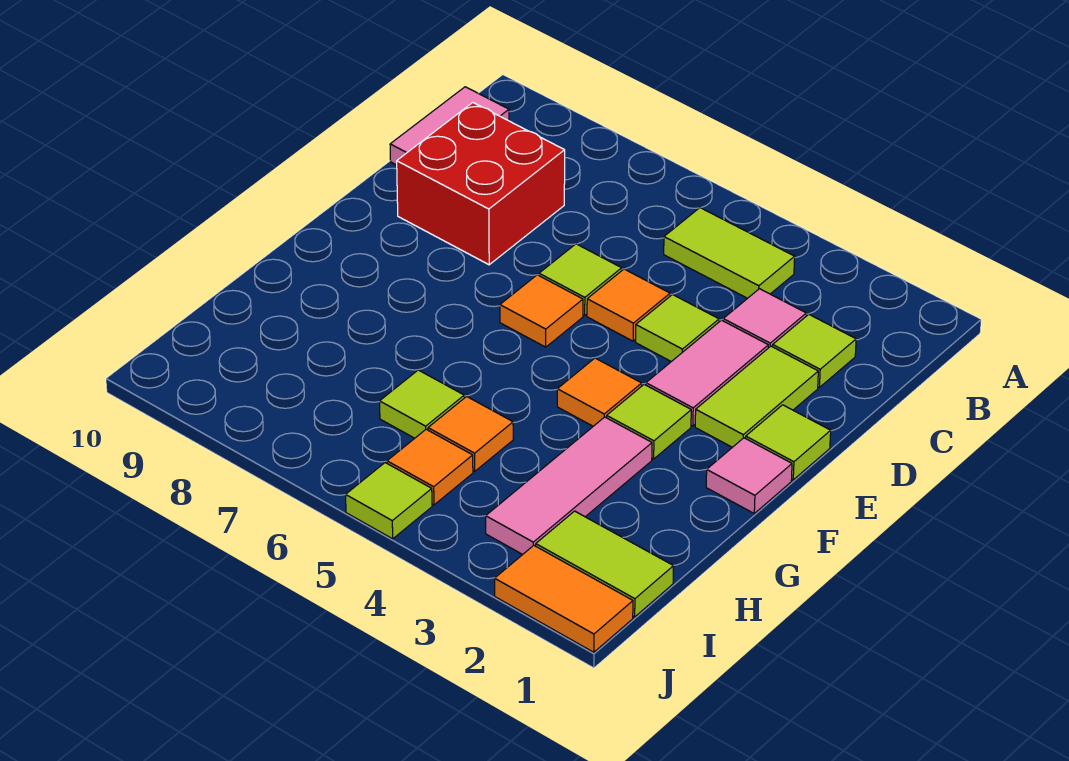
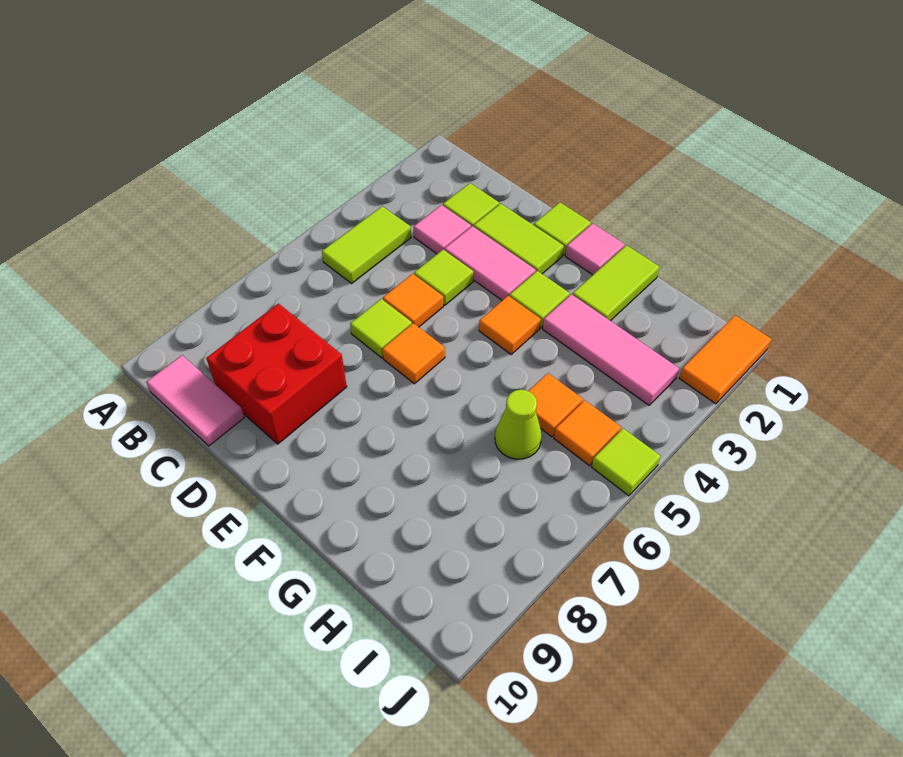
lime tile H6 level 1 -> lime cone H6 level 1
lime tile I1:I2 level 1 -> lime tile G1:G2 level 1

